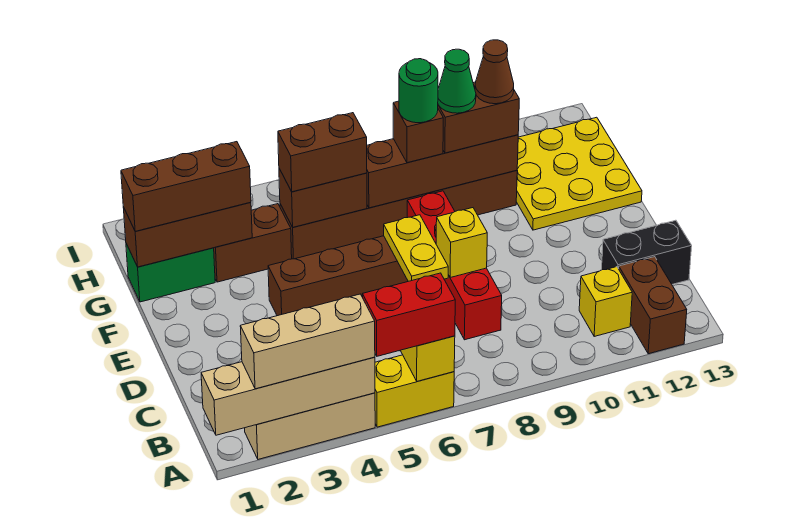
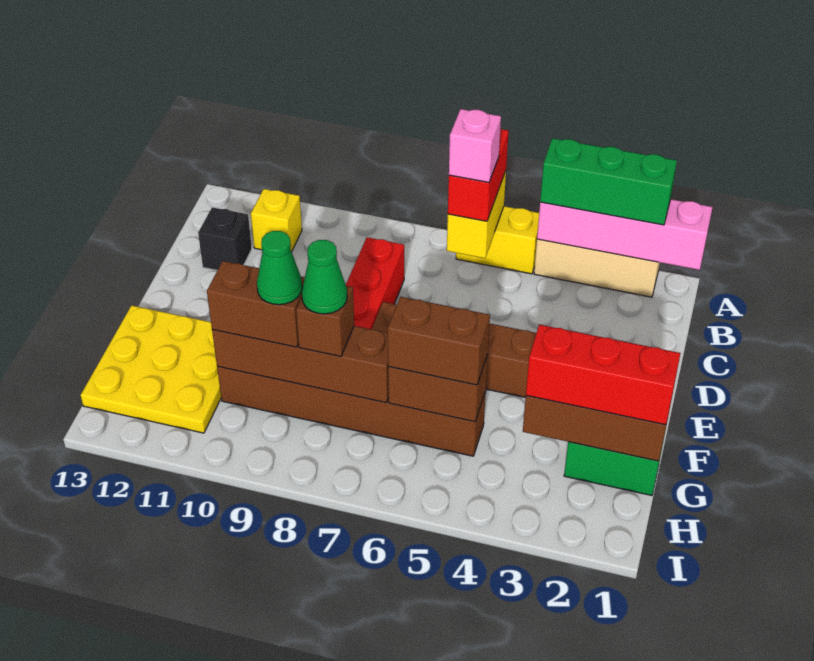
tan brick A1:A4 level 2 -> pink brick A1:A4 level 2
tan brick A2:A4 level 3 -> green brick A2:A4 level 3
red brick A5:A6 level 3 -> red brick A6:B6 level 3
brown brick A12:B12 level 1 -> none
none -> pink brick B6 level 4
black brick C12:C13 level 1 -> black brick C12 level 1
yellow plate D7:E7 level 2 -> none
yellow brick D8 level 2 -> none
brown brick G1:G3 level 3 -> red brick G1:G3 level 3
brown brick G3:G4 level 1 -> none
green round brick G8 level 4 -> green cone G8 level 4
brown cone G10 level 4 -> none

